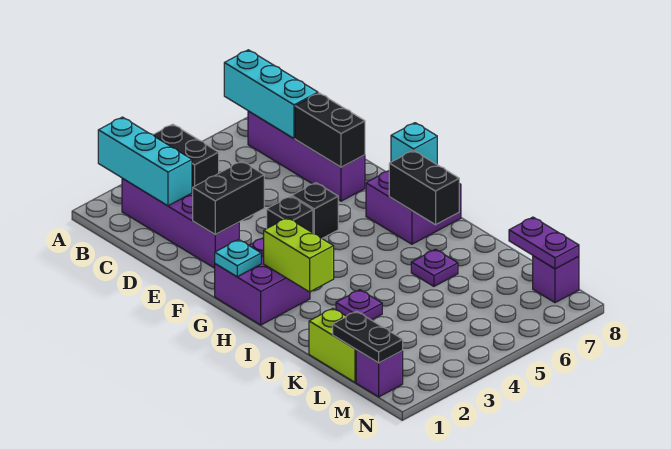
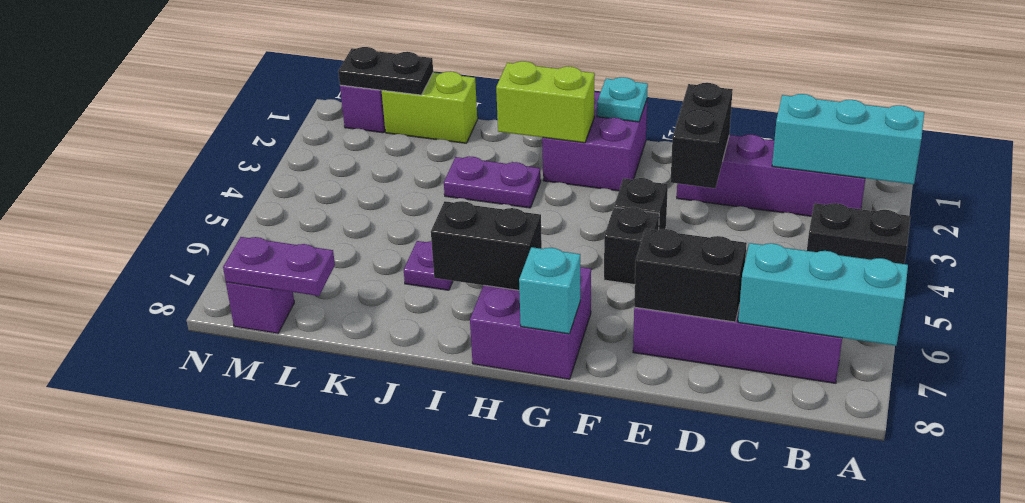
purple plate J3 level 1 -> purple plate I3:J3 level 1

